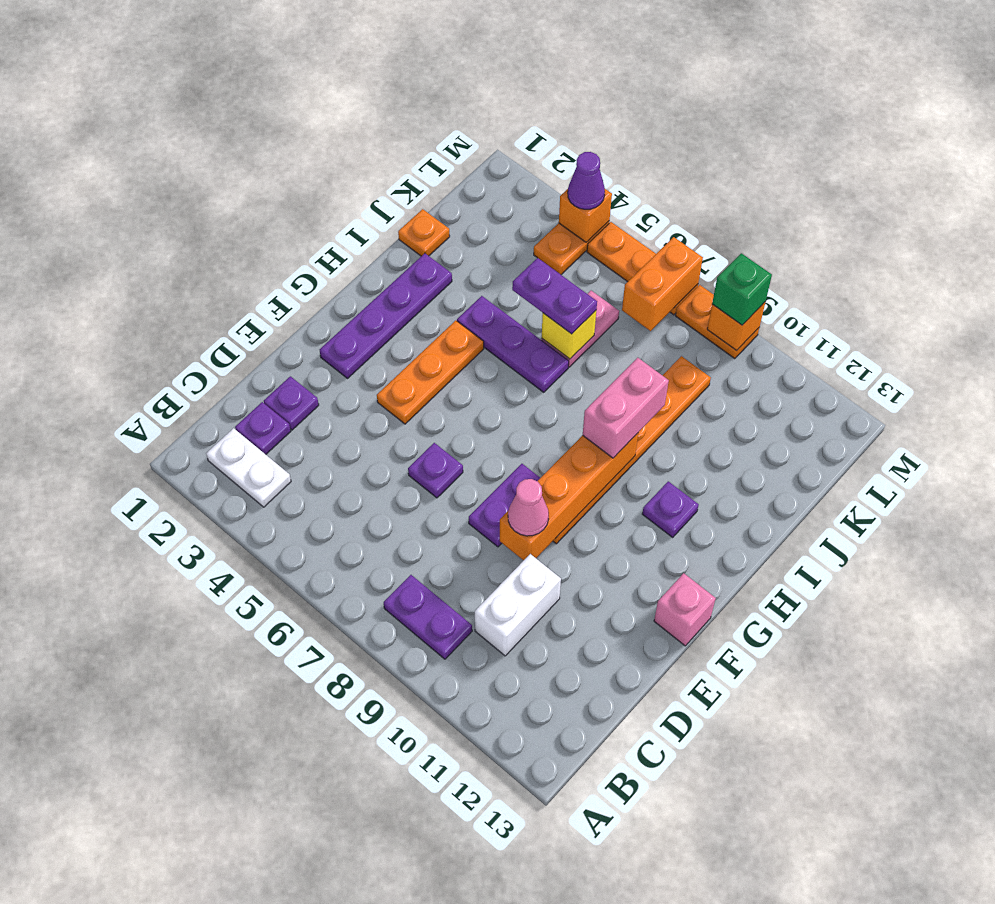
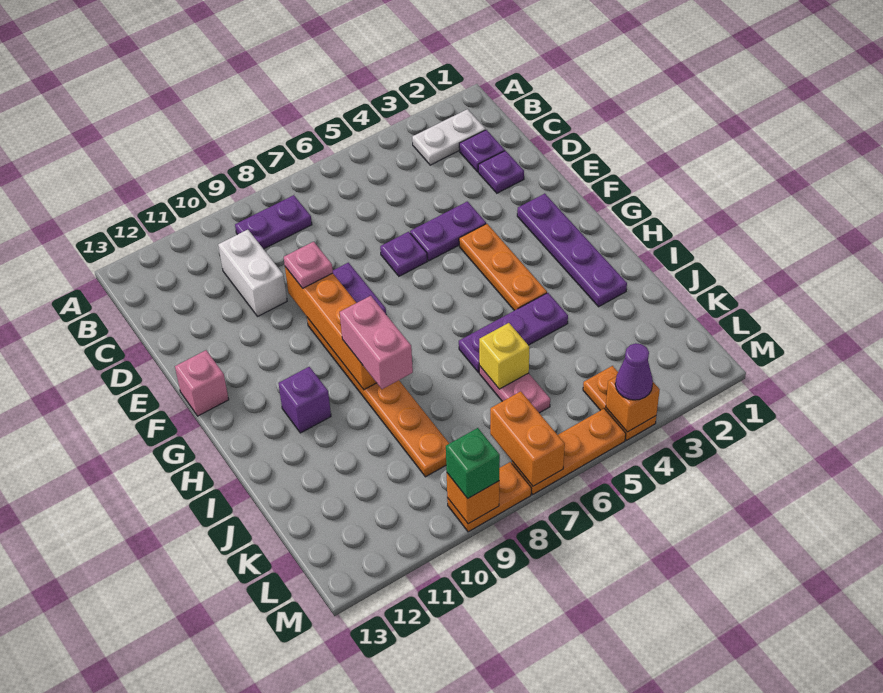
pink cone E9 level 3 -> pink plate E9 level 3
purple plate H11 level 1 -> purple brick H11 level 1
orange plate J1 level 1 -> none
purple plate J5:J6 level 3 -> purple plate E4:E5 level 1

